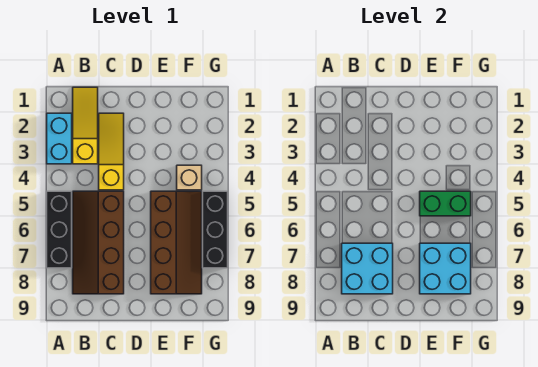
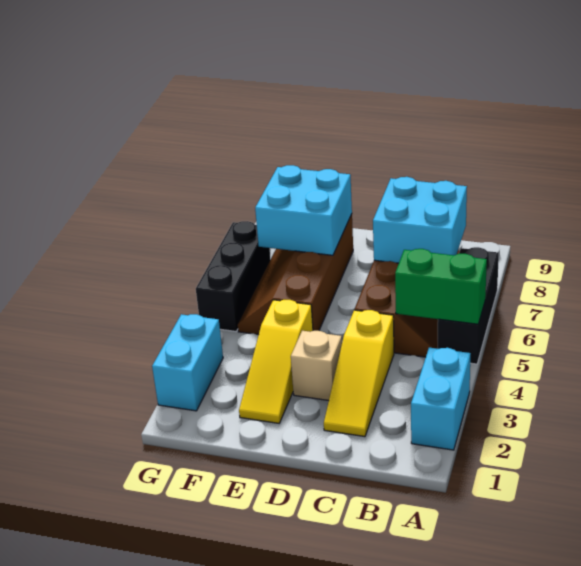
yellow slope B1:B3 level 1 top 3 -> yellow slope E2:E4 level 1 top 4
green brick E5:F5 level 2 -> green brick A5:B5 level 2
tan brick F4 level 1 -> tan brick D3 level 1
none -> cyan brick G2:G3 level 1

